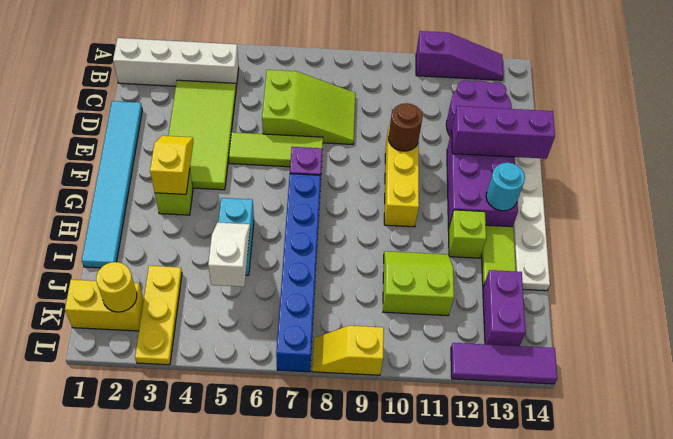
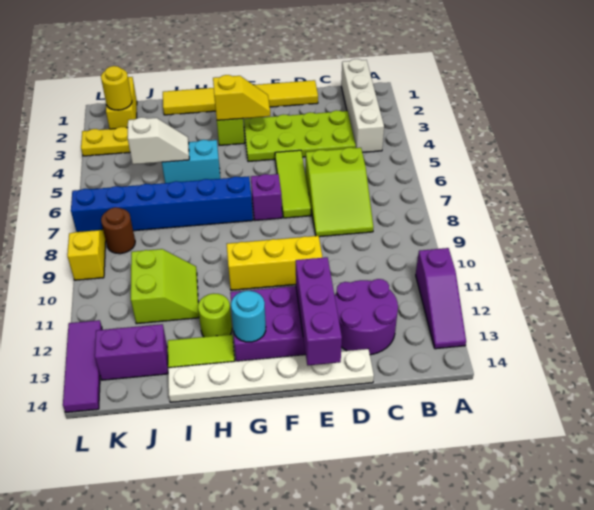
lime tile C3:F4 level 1 -> lime plate C3:F4 level 1
cyan tile D1:I1 level 1 -> yellow tile D1:I1 level 1
brown round brick E10 level 2 -> brown round brick K8 level 1
lime brick H12 level 1 -> lime round brick H12 level 1

